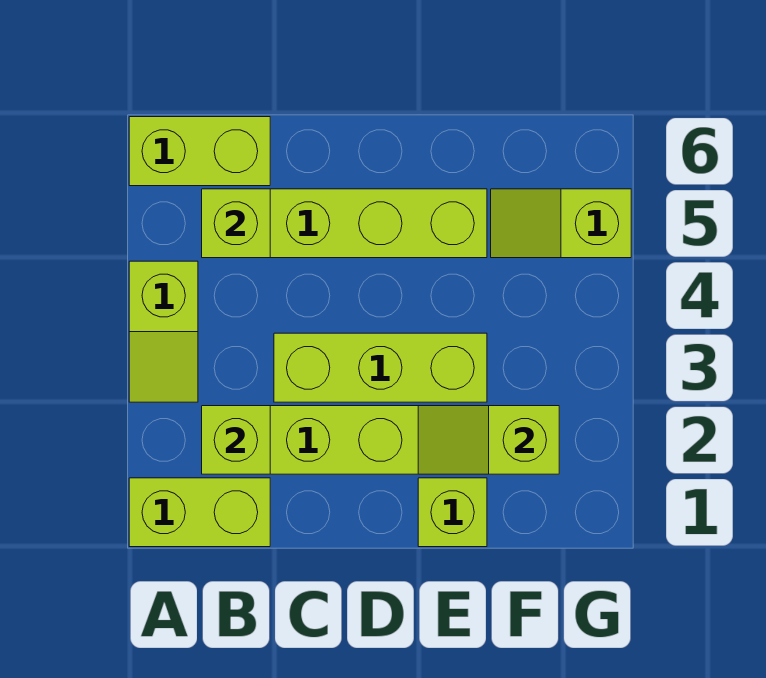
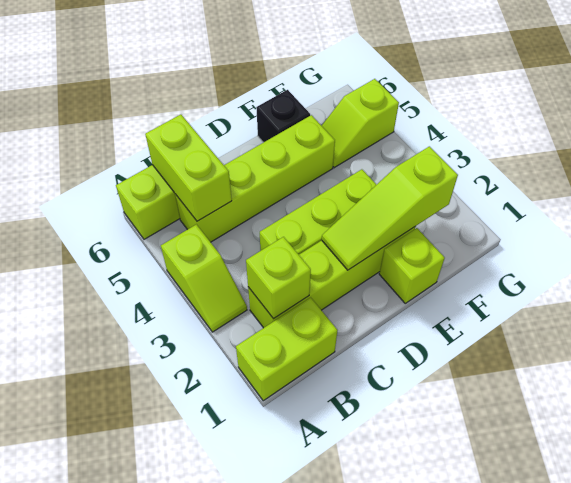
lime brick B5 level 2 -> lime brick B5:B6 level 2
lime slope E2:F2 level 2 top F -> lime slope D2:F2 level 2 top F
none -> black brick E6 level 1

